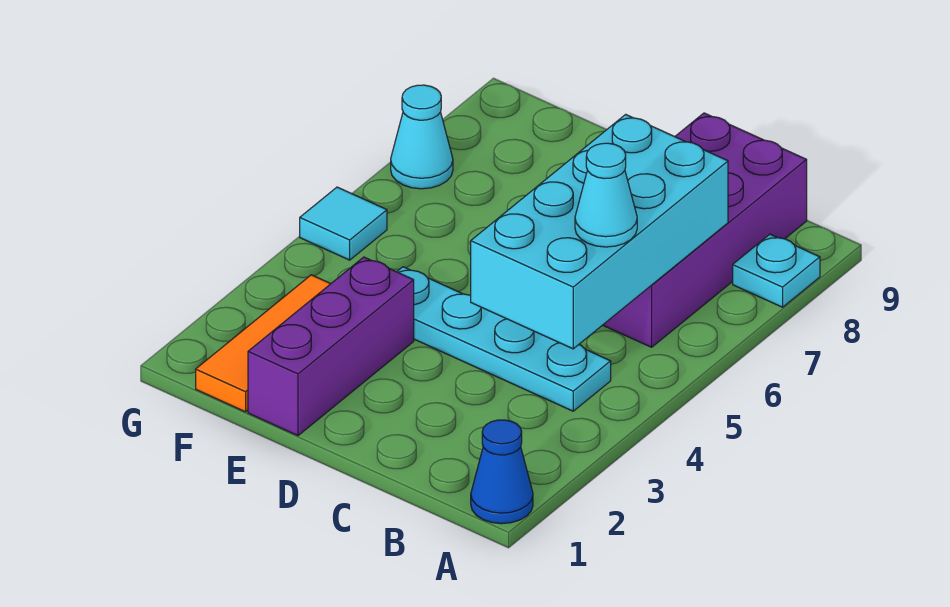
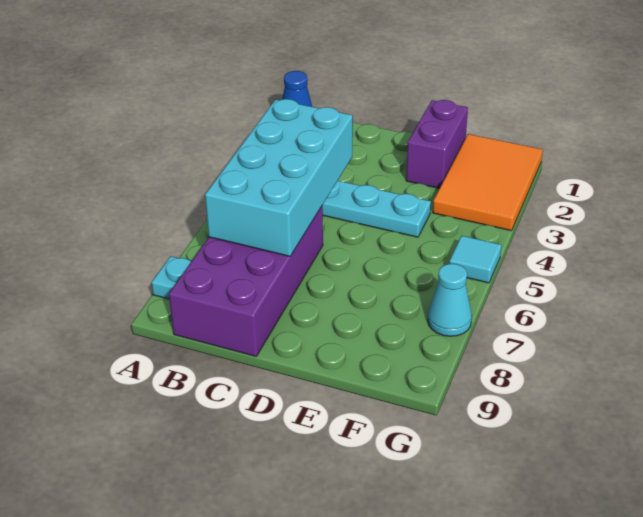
cyan cone B5 level 3 -> none
purple brick E1:E3 level 1 -> purple brick E1:E2 level 1
orange tile F1:F3 level 1 -> orange tile F1:G3 level 1

